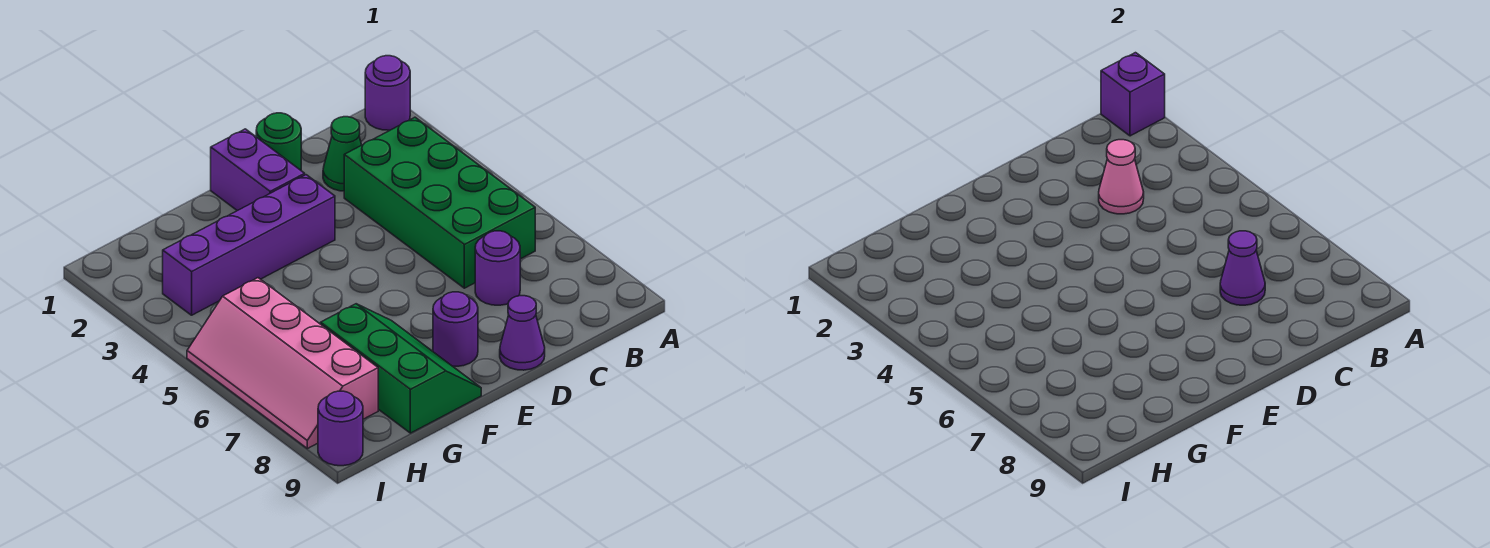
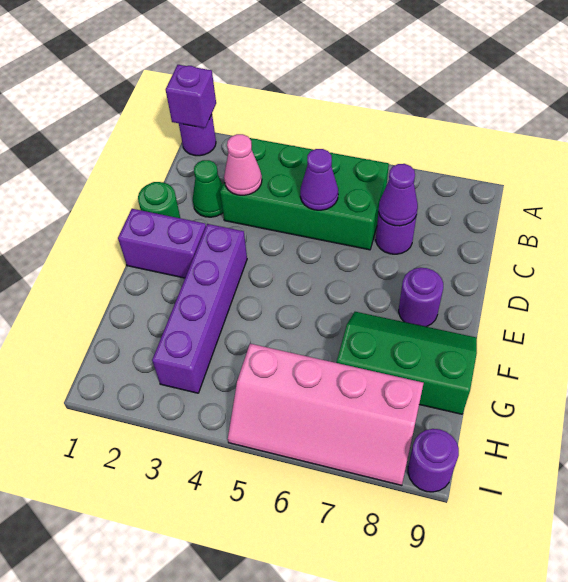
purple cone D9 level 1 -> purple cone C5 level 2

